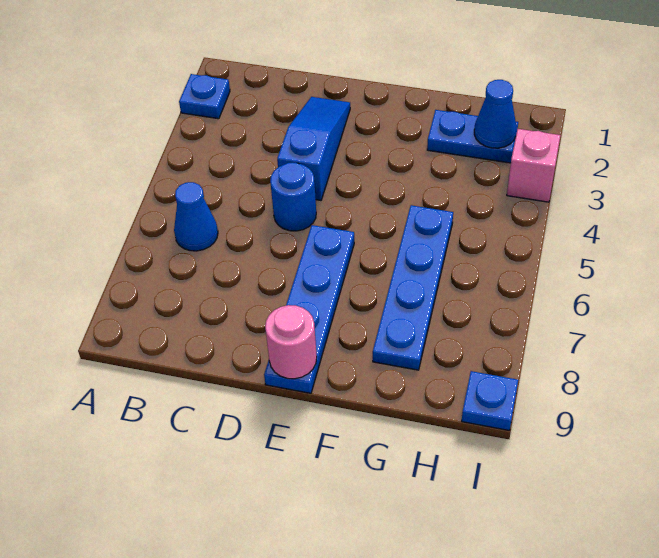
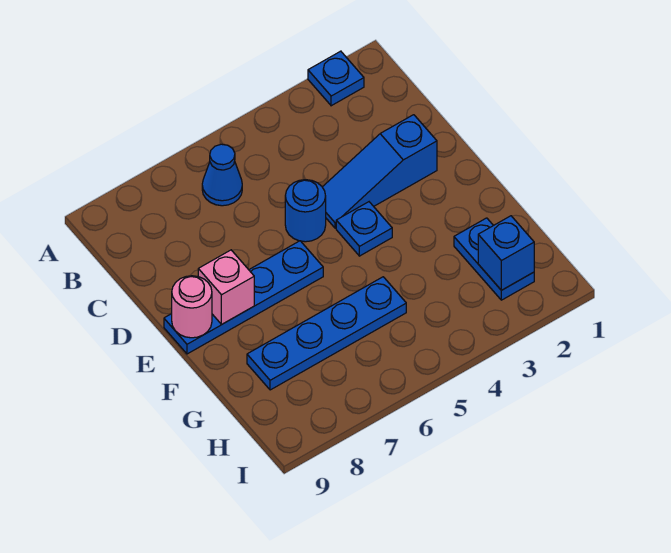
blue slope D2:D4 level 1 top 4 -> blue slope D2:D4 level 1 top 2
blue cone H2 level 2 -> blue brick H2 level 2
pink brick I3 level 1 -> pink brick E8 level 2
blue plate I9 level 1 -> blue plate E4 level 1

